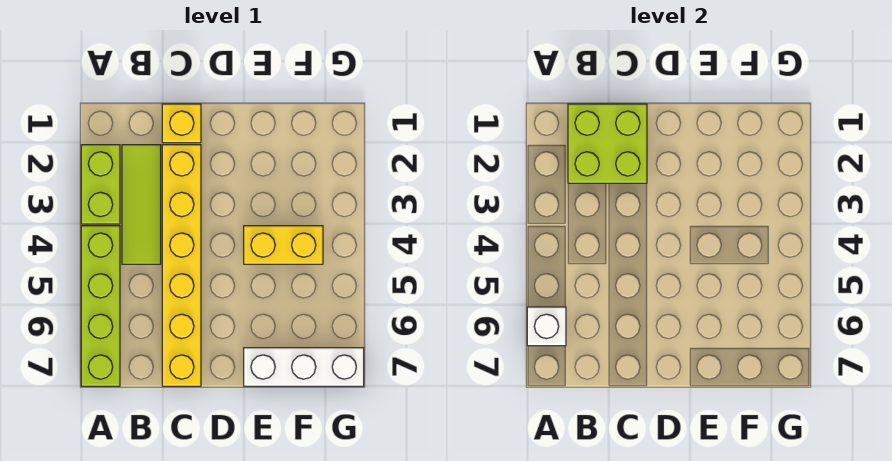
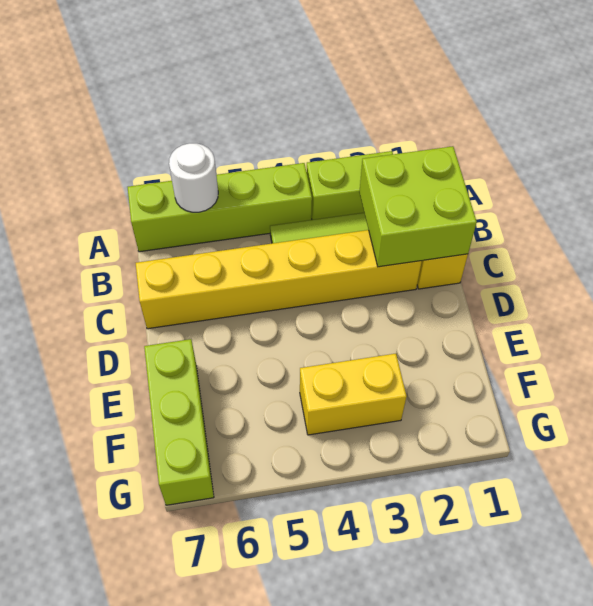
white brick A6 level 2 -> white round brick A6 level 2
yellow brick E4:F4 level 1 -> yellow brick F3:F4 level 1
white brick E7:G7 level 1 -> lime brick E7:G7 level 1

